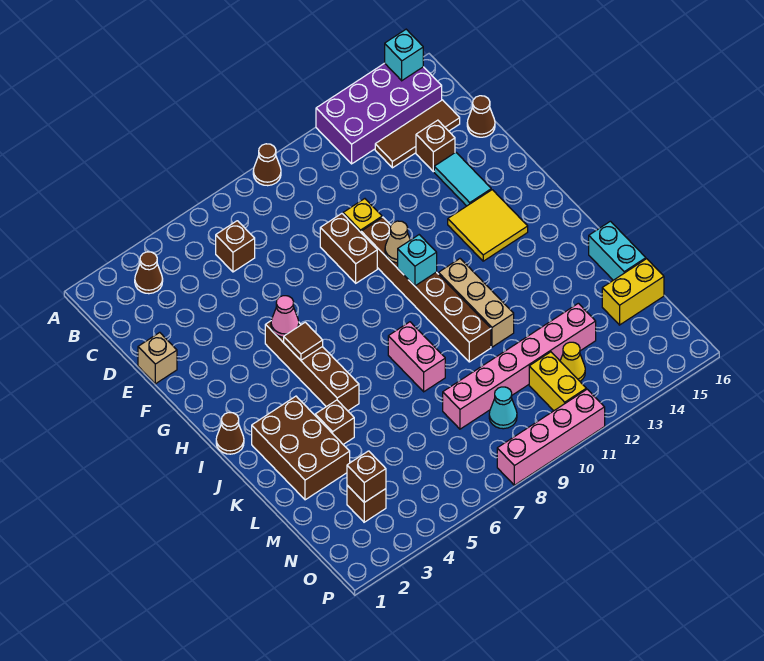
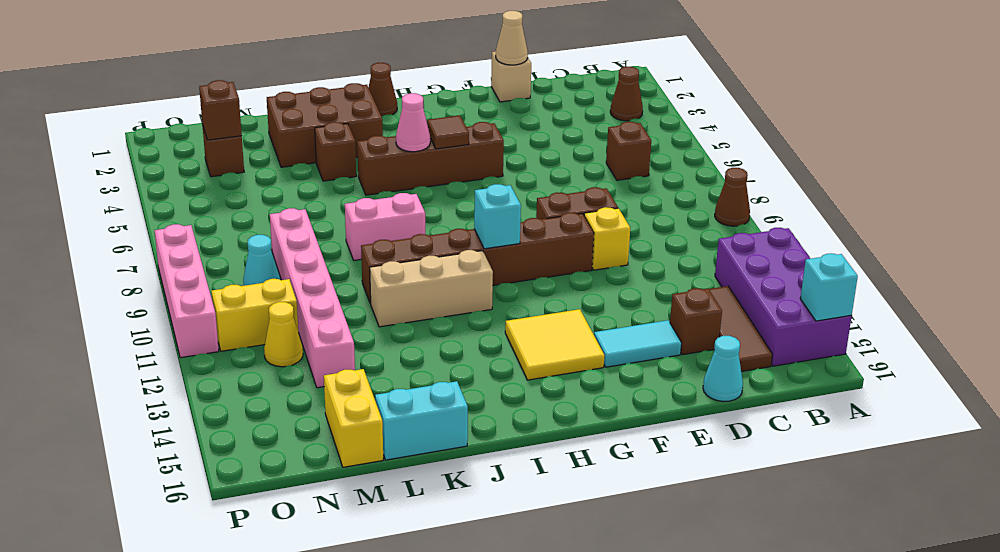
brown cone D16 level 1 -> cyan cone D16 level 1
pink cone G5 level 2 -> pink cone I5 level 2
tan cone G10 level 2 -> tan cone E1 level 2

